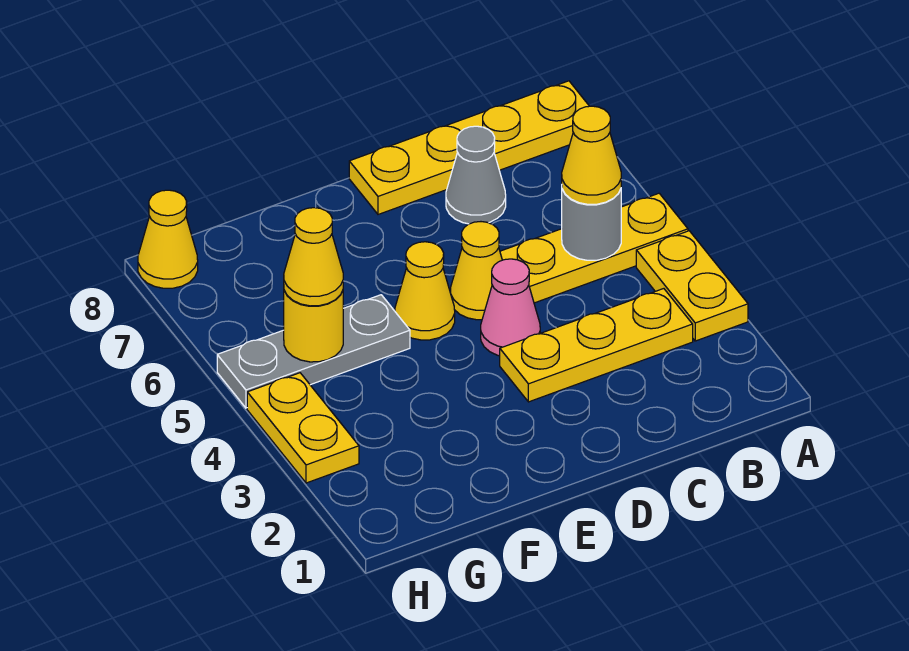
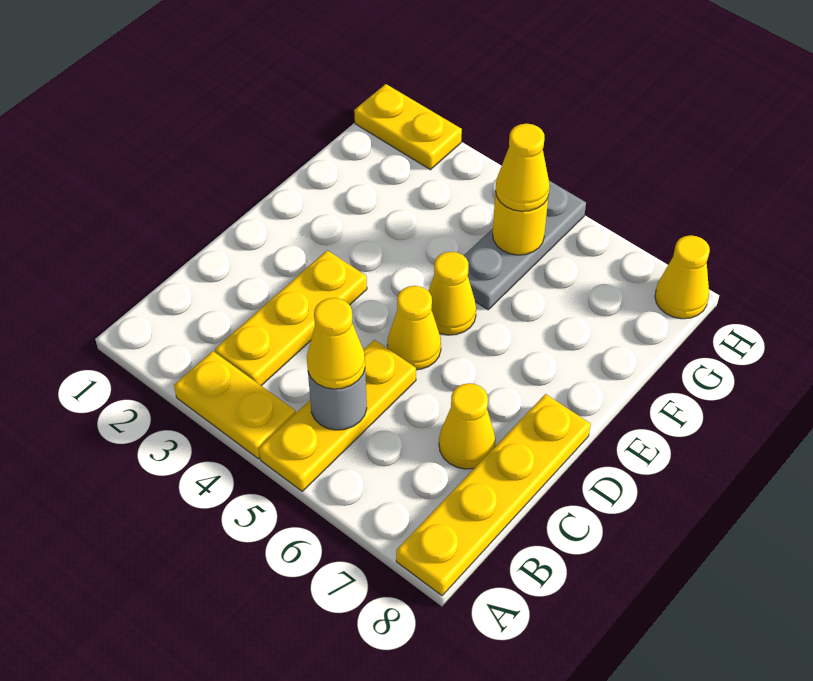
grey cone C7 level 1 -> yellow cone C7 level 1
pink cone D4 level 1 -> none
yellow plate H3:H4 level 1 -> yellow plate H1:H2 level 1

